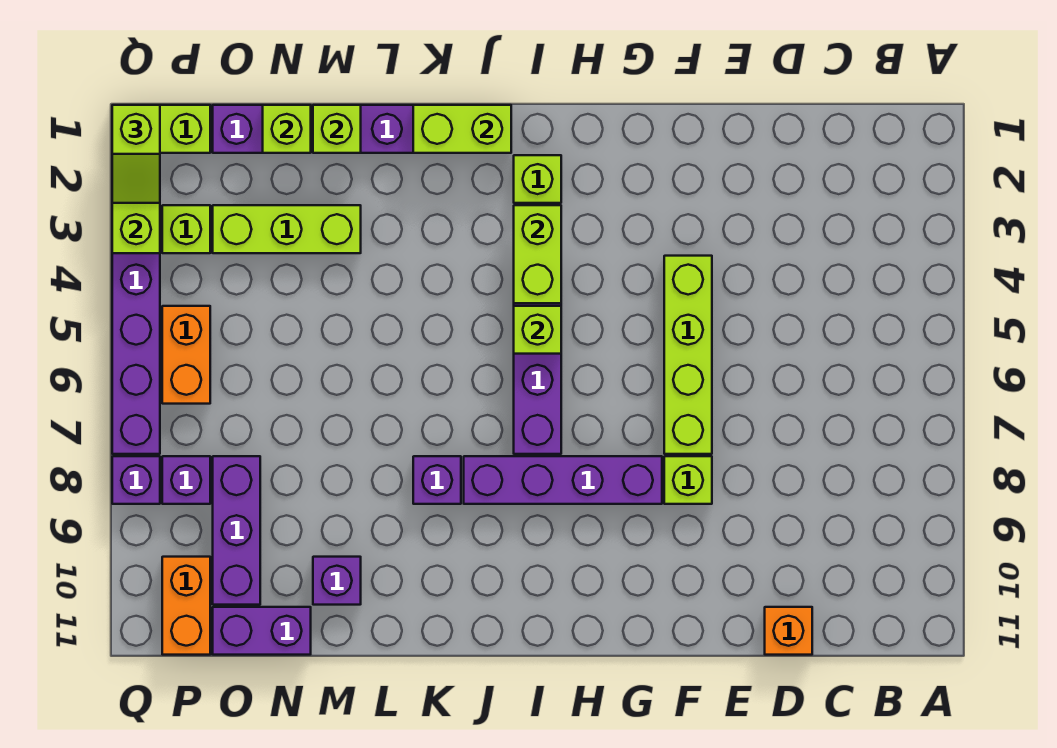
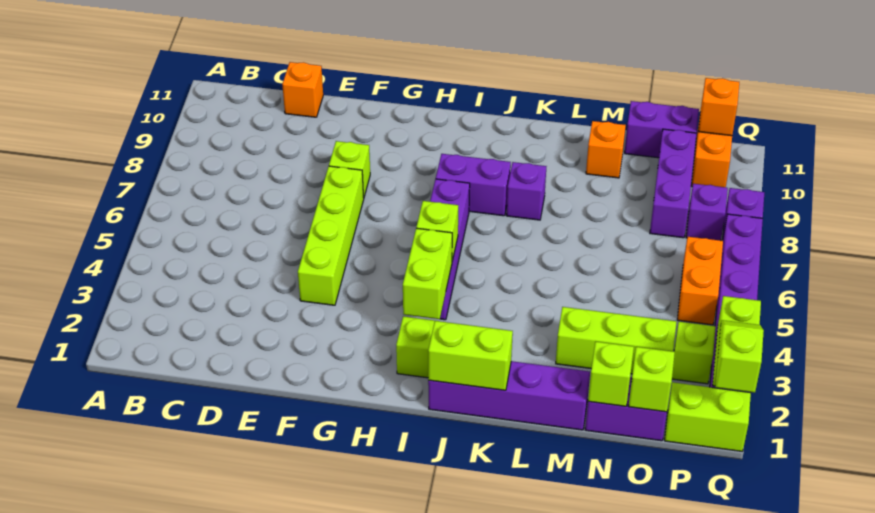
purple brick G8:J8 level 1 -> purple brick I8:J8 level 1
lime brick M1 level 2 -> lime brick O1 level 2
purple brick M10 level 1 -> orange brick M10 level 1
none -> orange brick P11 level 2

